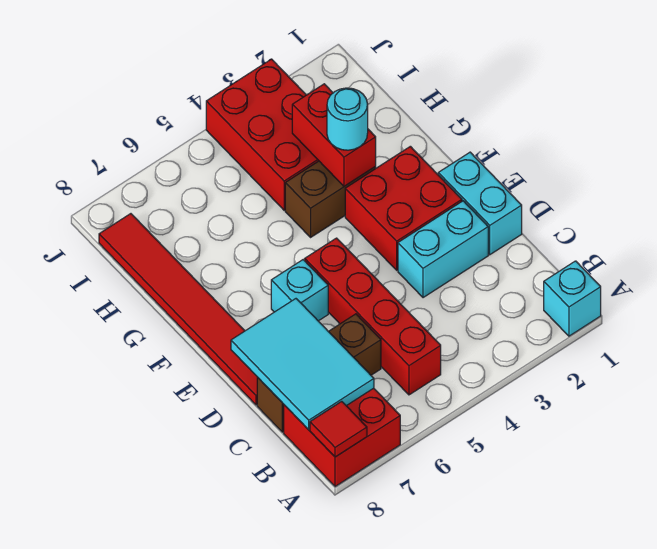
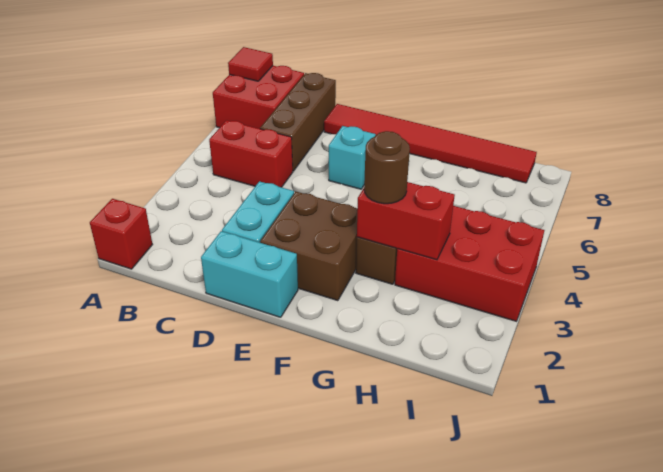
cyan brick A1 level 1 -> red brick A1 level 1
red brick B5:E5 level 1 -> red brick B5:C5 level 1
cyan tile B7:D8 level 2 -> none
red brick E2:F3 level 1 -> brown brick E2:F3 level 1
cyan round brick G3 level 3 -> brown round brick G3 level 3

